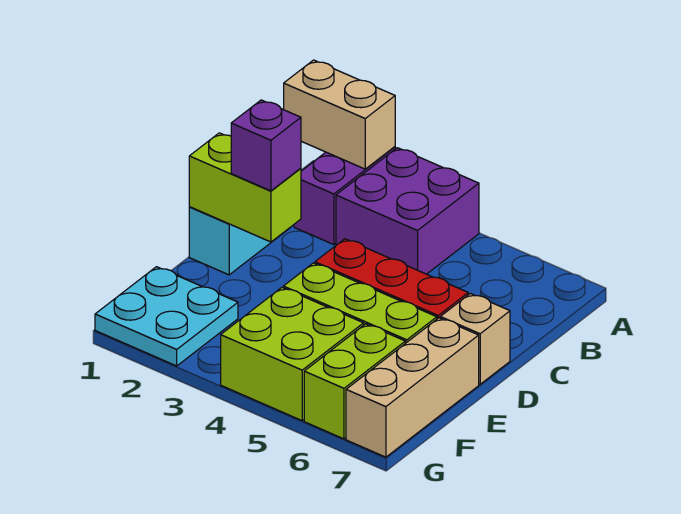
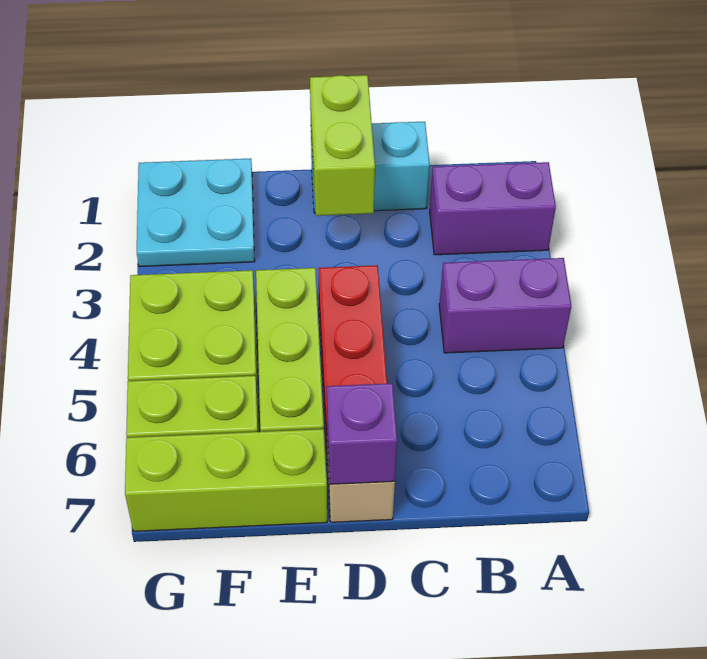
tan brick A1:A2 level 2 -> none
purple brick A3:B4 level 1 -> purple brick A4:B4 level 1
purple brick D2 level 3 -> purple brick D7 level 2
tan brick E7:G7 level 1 -> lime brick E7:G7 level 1

